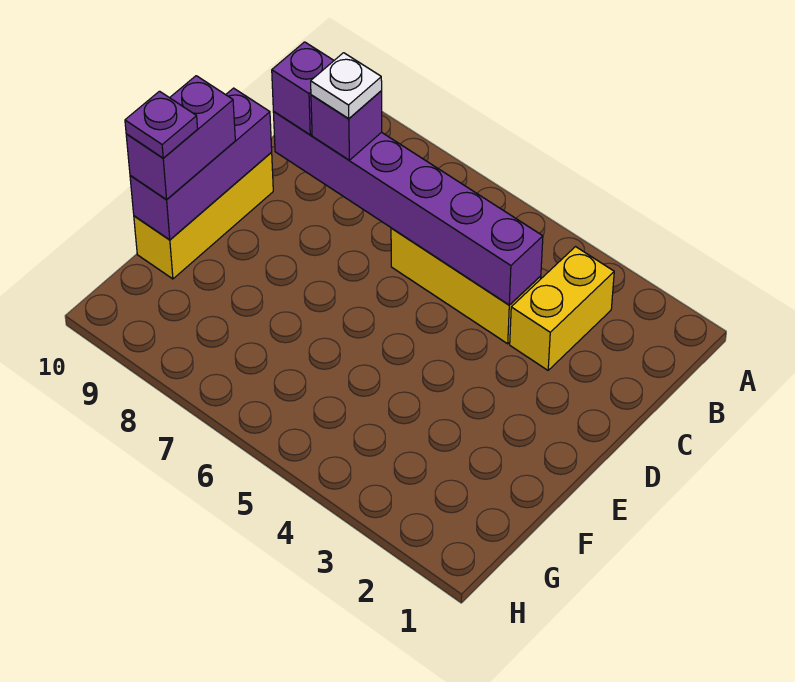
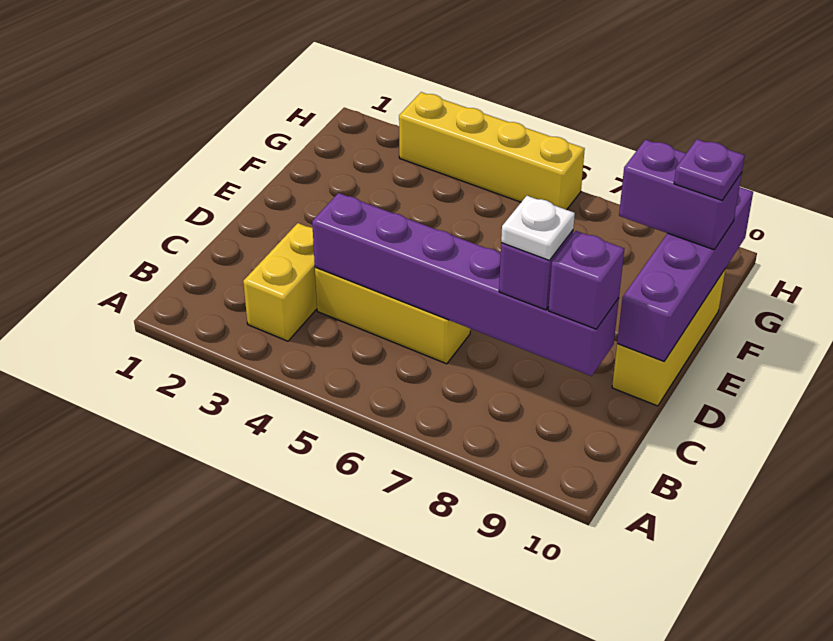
purple brick D10:F10 level 2 -> purple brick D10:G10 level 2
purple brick E10:F10 level 3 -> purple brick F9:F10 level 3
none -> yellow brick H3:H6 level 1

